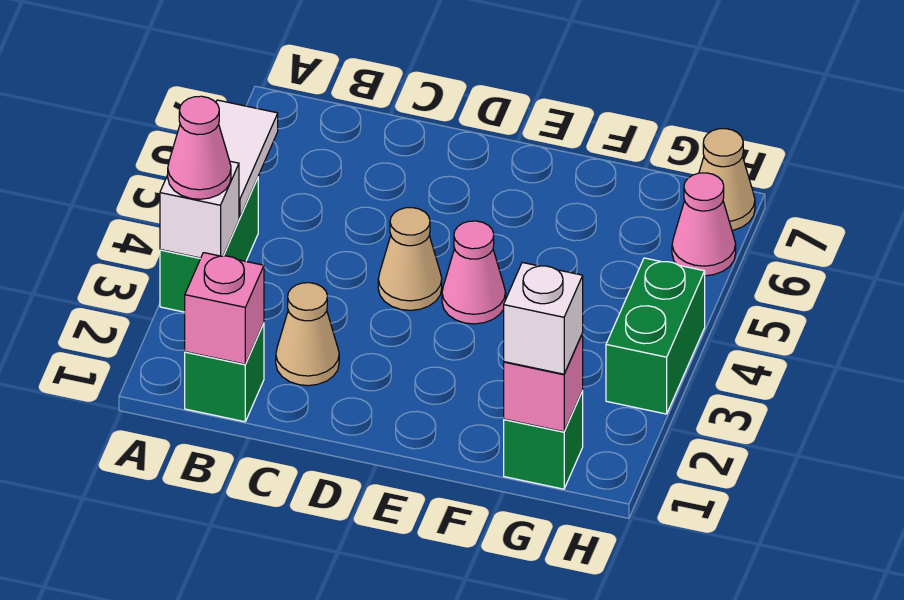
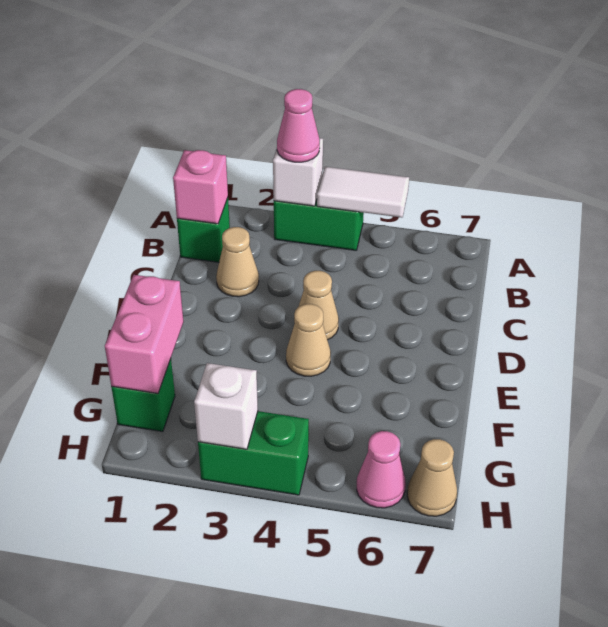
pink cone E4 level 1 -> tan cone E4 level 1
pink brick G1 level 2 -> pink brick F1:G1 level 2
white brick G1 level 3 -> white brick H3 level 2

